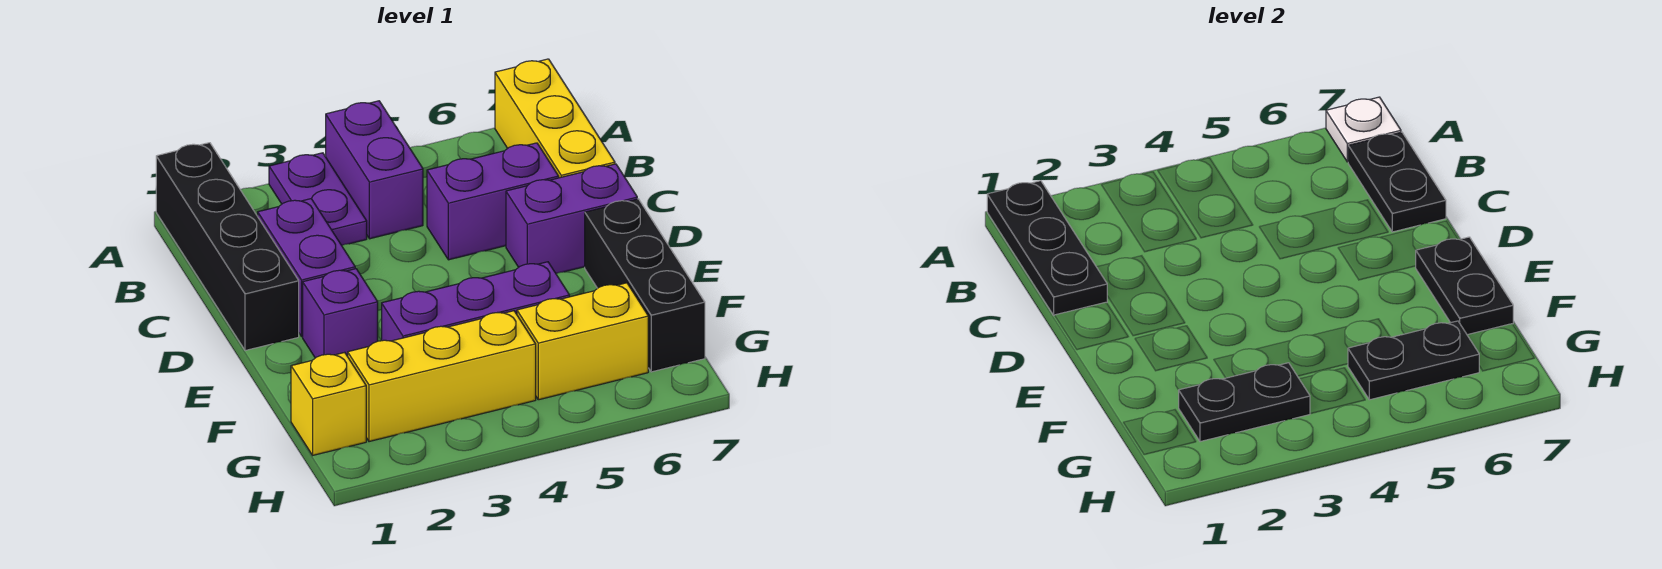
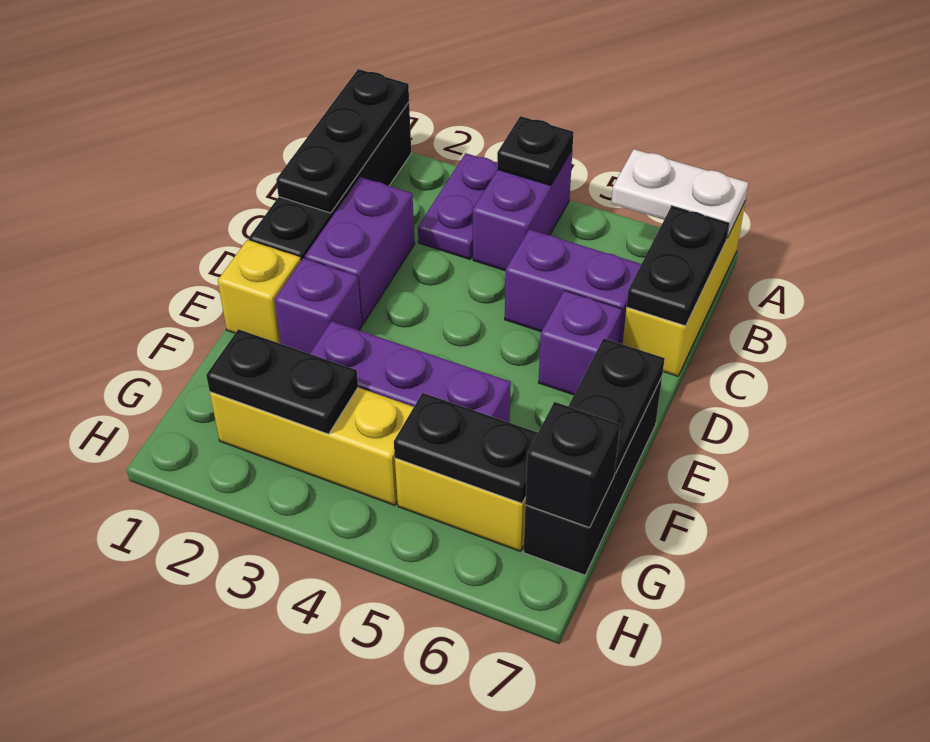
none -> black plate A4 level 2
white plate A7 level 2 -> white plate A6:A7 level 2
purple brick D6:D7 level 1 -> purple brick D6 level 1
yellow brick G1 level 1 -> yellow brick E1 level 1
none -> black brick G7 level 2

